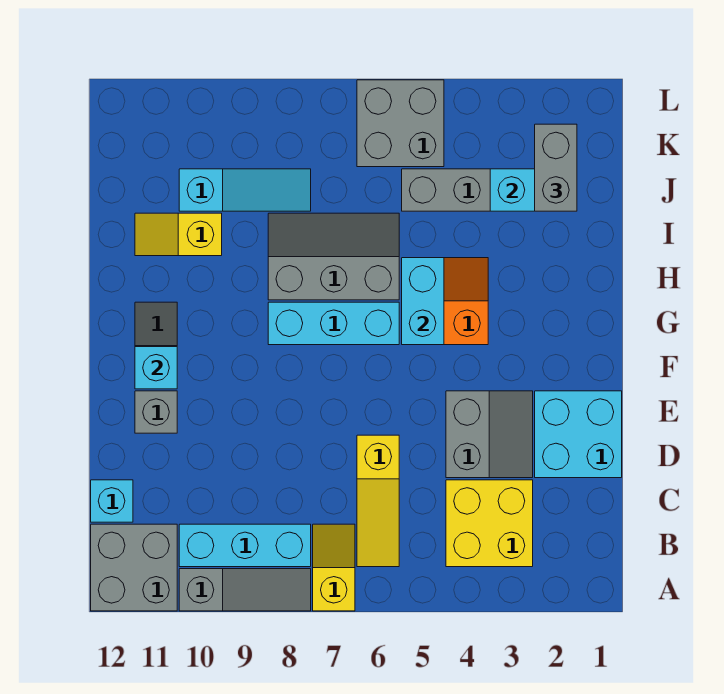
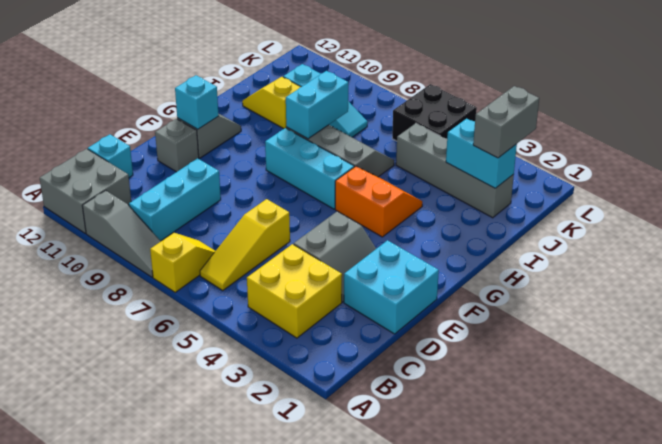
cyan brick B8:B10 level 1 -> cyan brick B9:D9 level 1
cyan brick G5:H5 level 2 -> cyan brick H8:I8 level 2
grey brick K5:L6 level 1 -> black brick K5:L6 level 1

